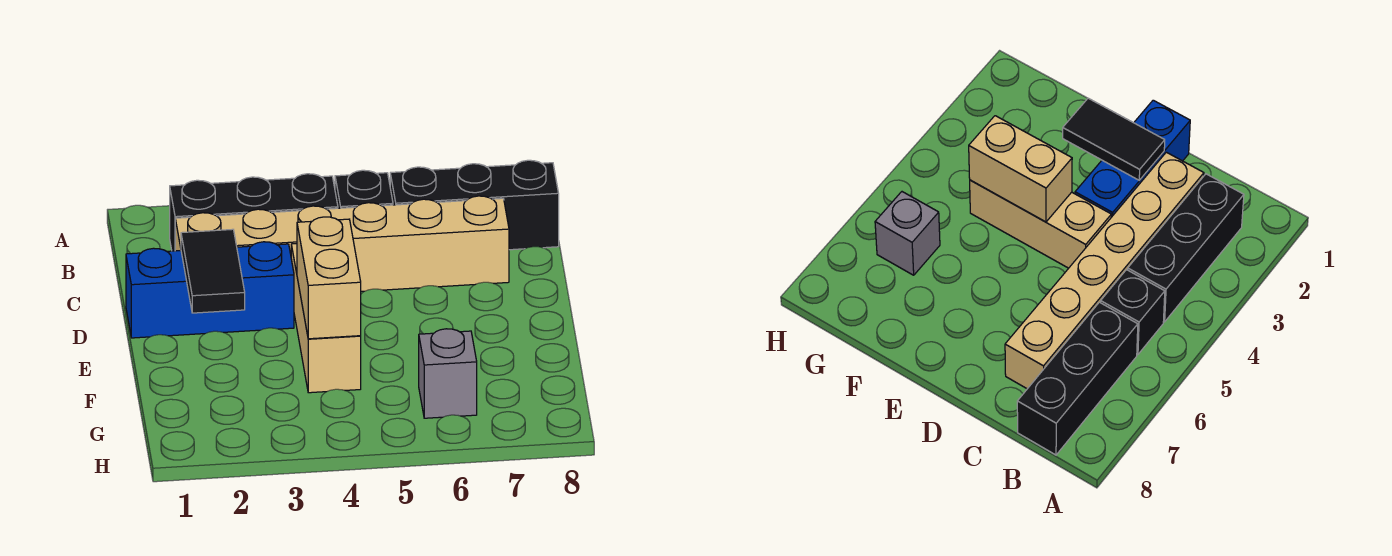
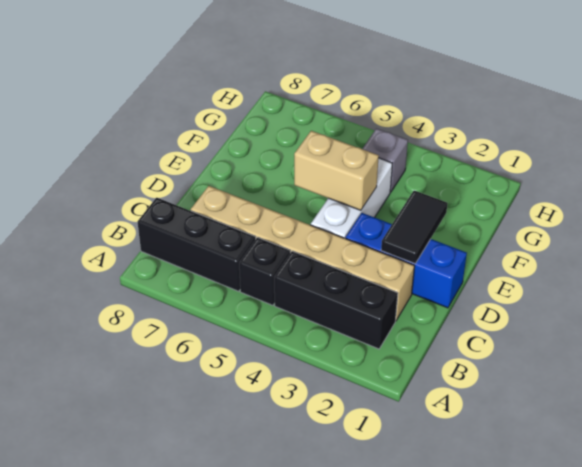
tan brick D4:F4 level 1 -> white brick D4:F4 level 1
tan brick E4:F4 level 2 -> tan brick E4:E5 level 2
grey brick G6 level 1 -> grey brick G4 level 1

